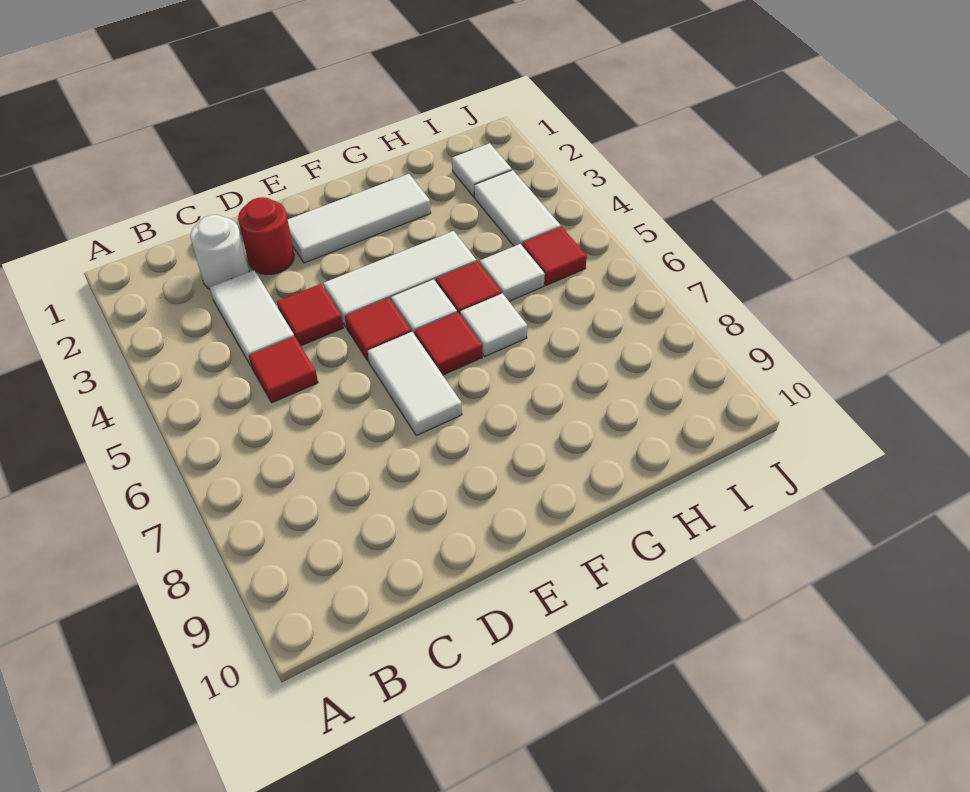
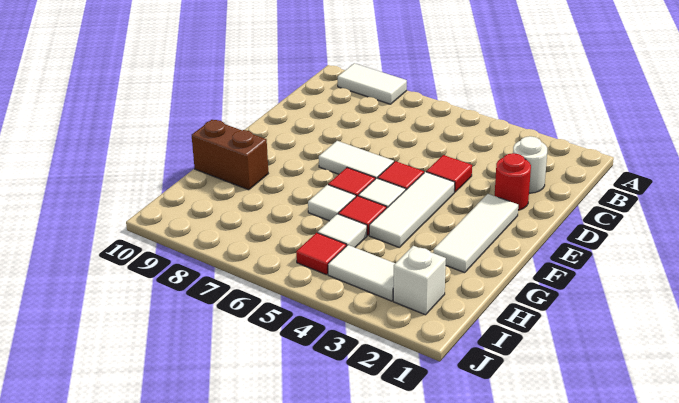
white tile C3:C4 level 1 -> white tile A8:A9 level 1
red tile C5 level 1 -> none
none -> brown brick G9:G10 level 1
white tile I2 level 1 -> white brick I2 level 1

